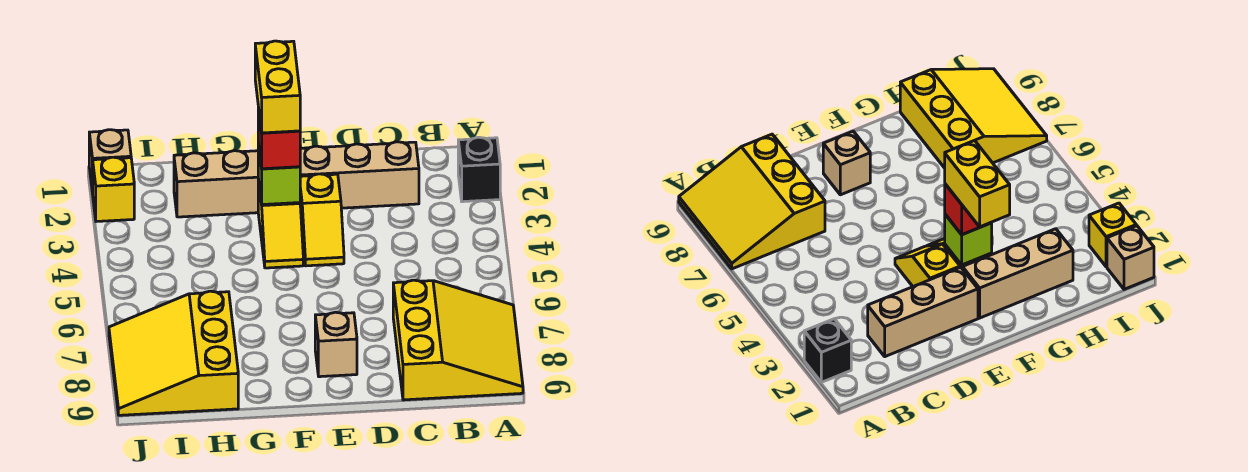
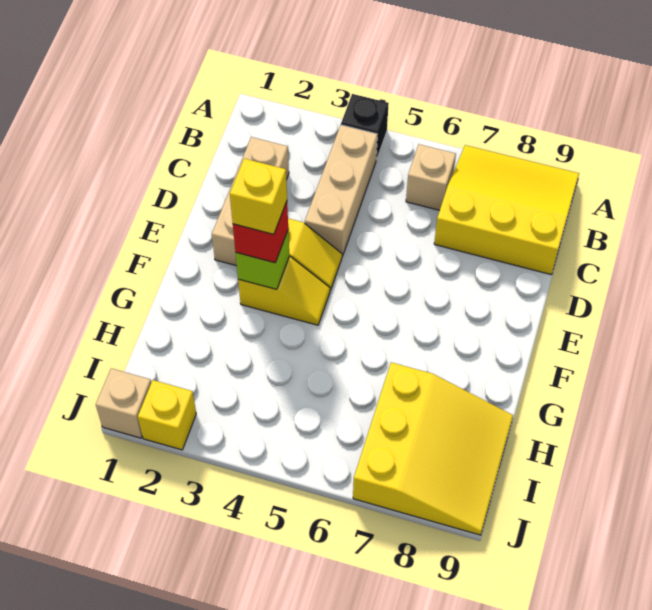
black brick A2 level 1 -> black brick A4 level 1
tan brick E8 level 1 -> tan brick B6 level 1
tan brick F2:H2 level 1 -> tan brick B4:D4 level 1
yellow brick F2:F3 level 4 -> yellow brick F3 level 4
yellow slope H7:J9 level 1 top H -> yellow slope H7:J9 level 1 top 7

